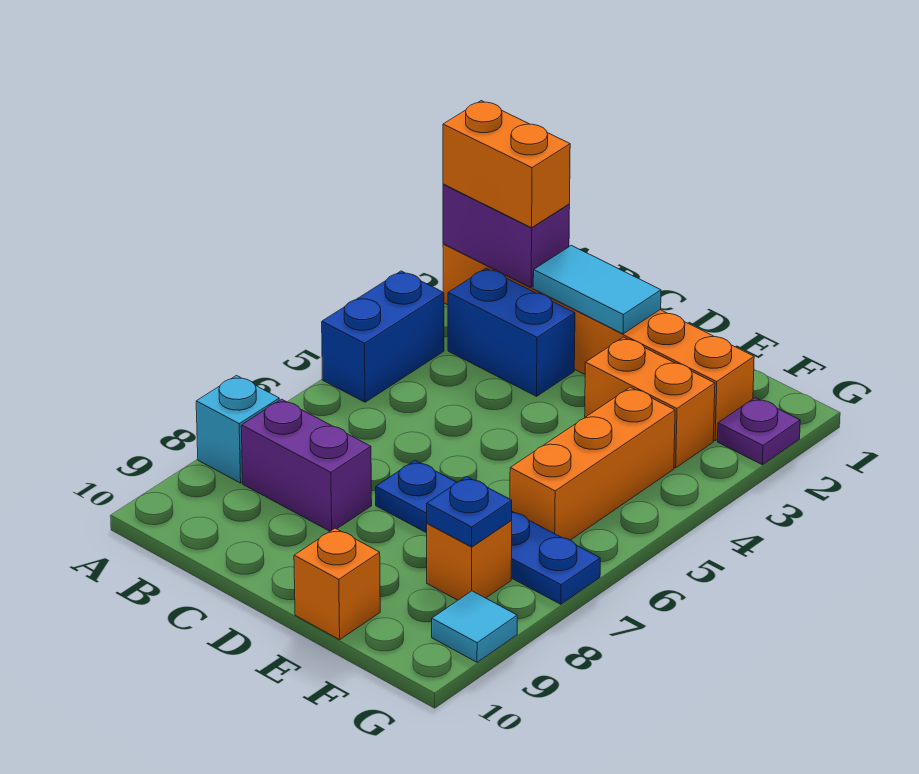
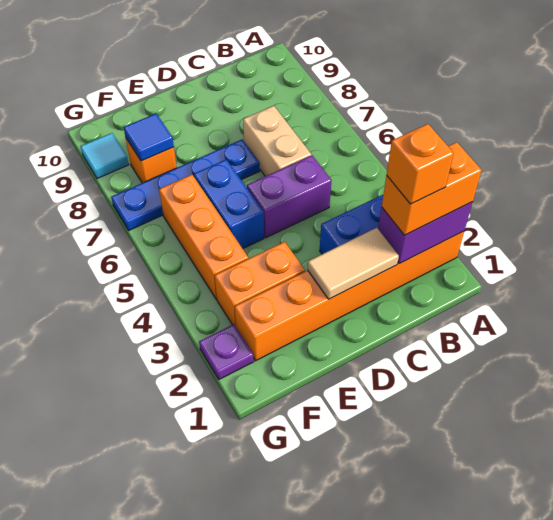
blue brick A4:A5 level 1 -> blue brick E5:E6 level 1
cyan brick A8 level 1 -> none
purple brick B8:C8 level 1 -> purple brick C5:D5 level 1
cyan tile C2:D2 level 2 -> tan tile C2:D2 level 2
none -> tan brick C6:C7 level 1
orange brick E10 level 1 -> orange brick B2 level 4
blue plate F8 level 2 -> blue tile F8 level 2

